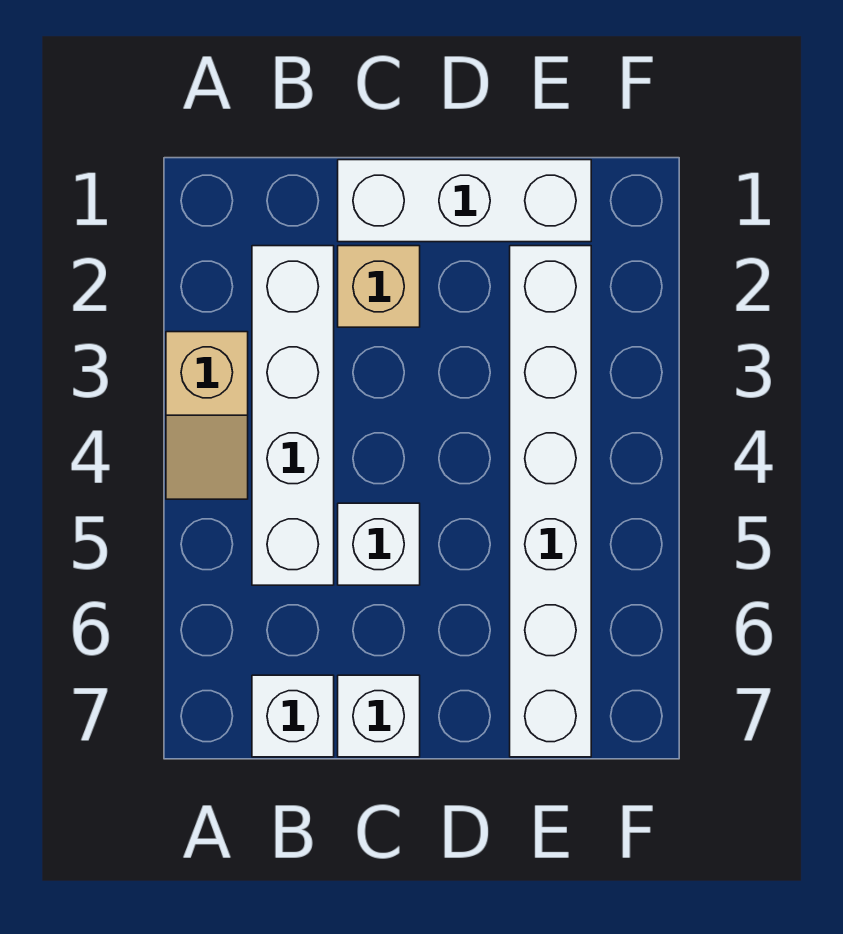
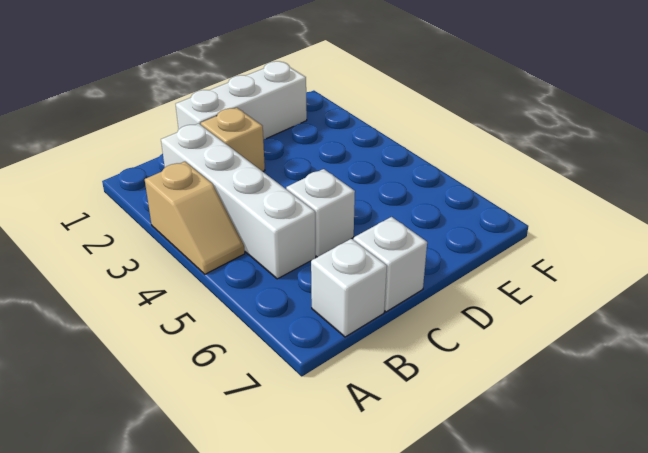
white brick E2:E7 level 1 -> none

